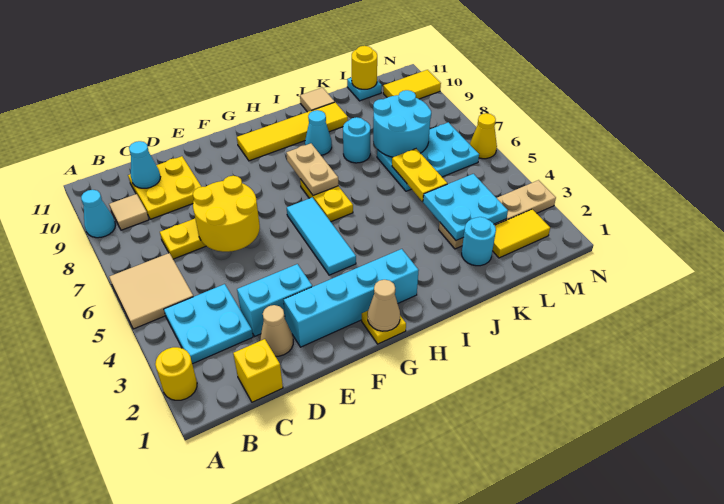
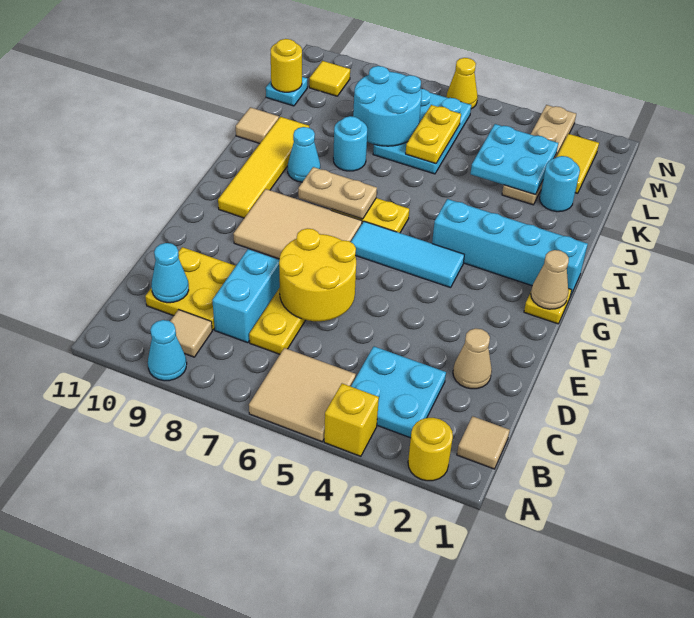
none -> tan tile B1 level 1
yellow brick C1 level 1 -> yellow brick A4 level 1
cyan brick D3:E3 level 1 -> cyan brick C8:D8 level 1
cyan brick E2:H2 level 1 -> cyan brick H1:H4 level 1
none -> tan tile F7:G9 level 1
yellow plate K5:K6 level 2 -> yellow plate K6:L6 level 2
yellow tile M10:N10 level 1 -> yellow tile M10 level 1

